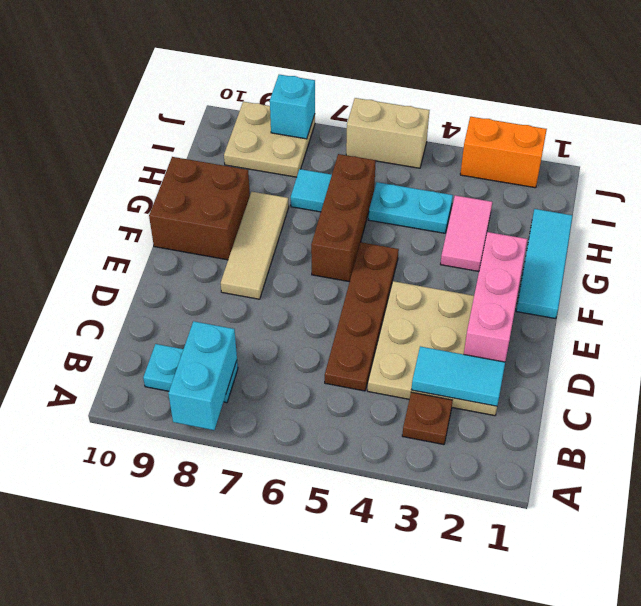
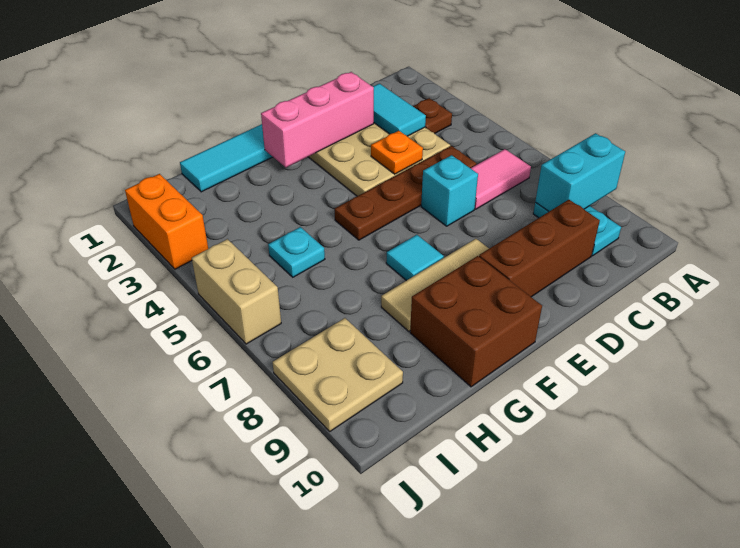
none -> orange plate D4 level 2
brown brick F6:H6 level 1 -> brown brick C9:E9 level 1
pink tile G3:H3 level 1 -> pink tile B6:C6 level 1
cyan plate H4:H5 level 1 -> cyan plate H5 level 1
cyan tile H7 level 1 -> cyan tile F7 level 1
cyan brick J8 level 2 -> cyan brick D6 level 1

